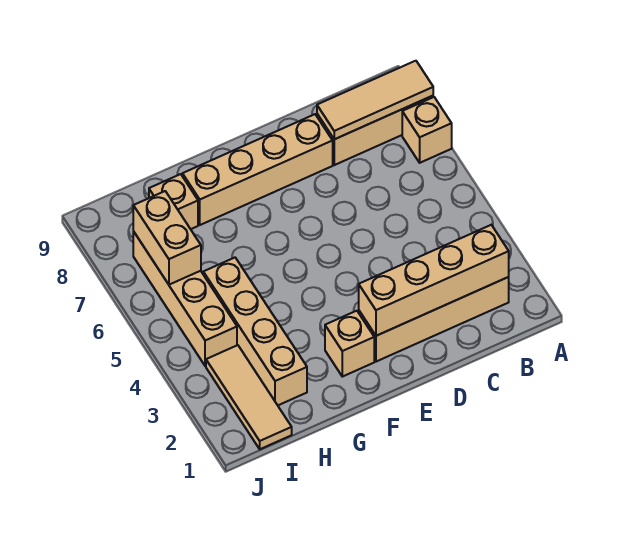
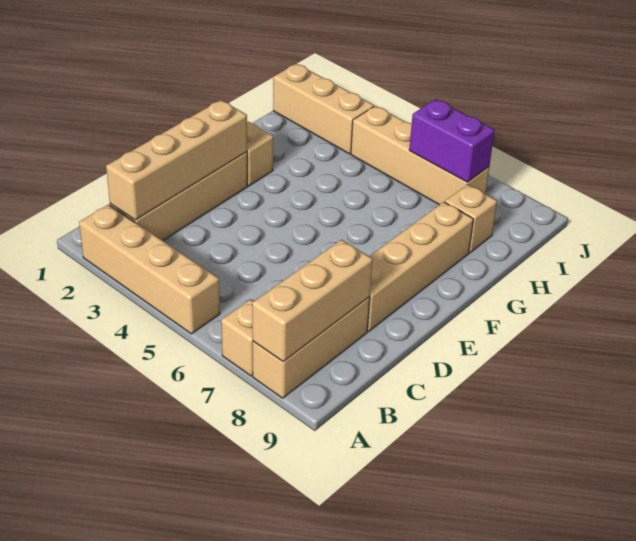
tan tile A8:C8 level 2 -> tan brick A8:C8 level 2
tan brick H2:H5 level 1 -> tan brick A2:A5 level 1
tan tile I1:I3 level 1 -> tan brick I1:I3 level 1
tan brick I6:I7 level 2 -> purple brick I6:I7 level 2

